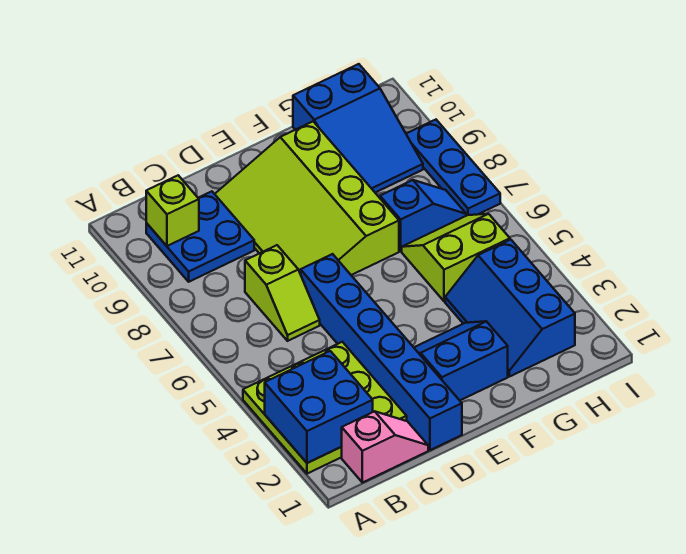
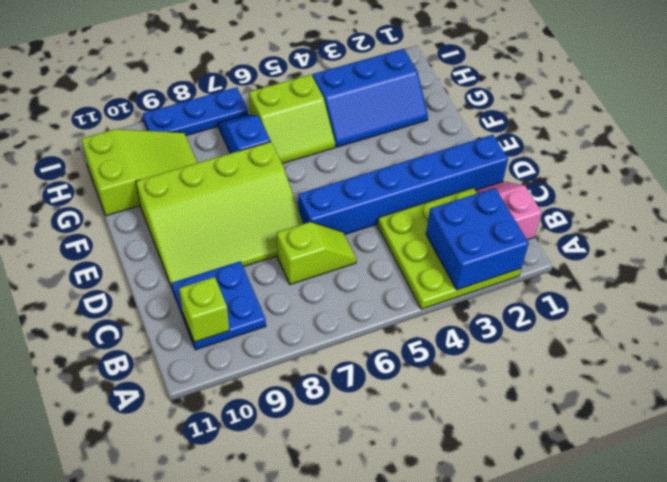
blue slope E2:F3 level 1 top 2 -> none
lime slope G5:H6 level 1 top 5 -> lime slope G5:H6 level 1 top H
blue slope G9:H11 level 1 top 11 -> lime slope G9:H11 level 1 top 11

